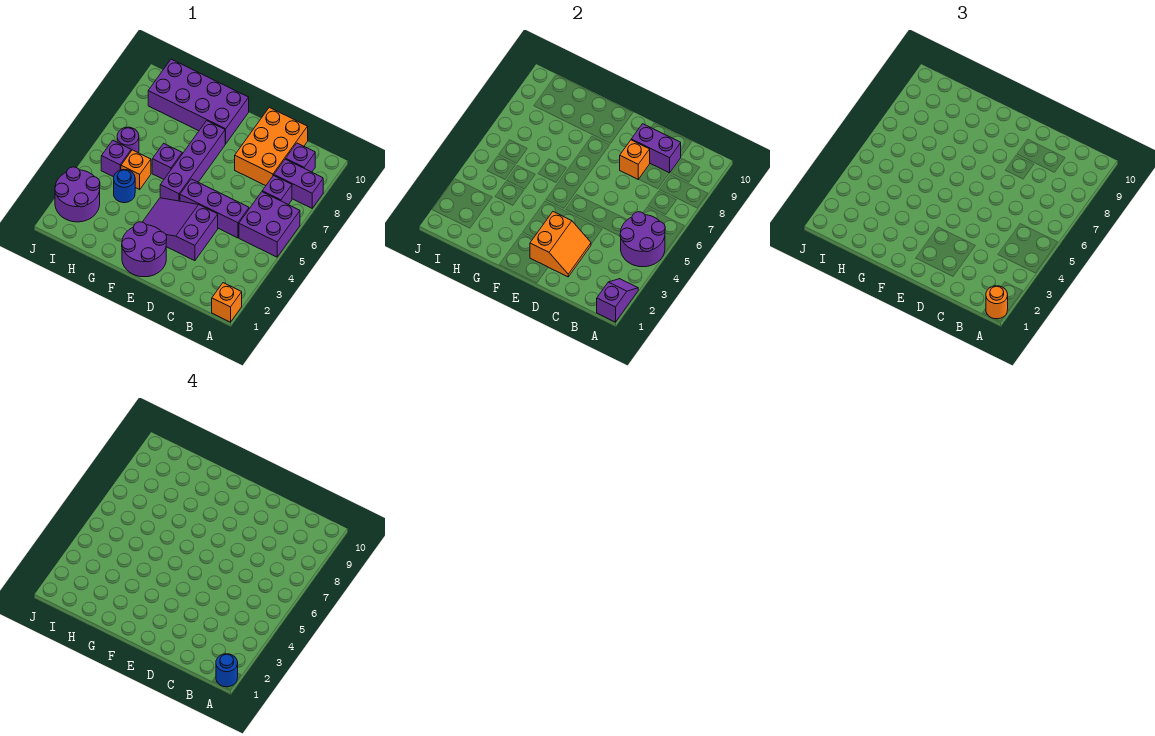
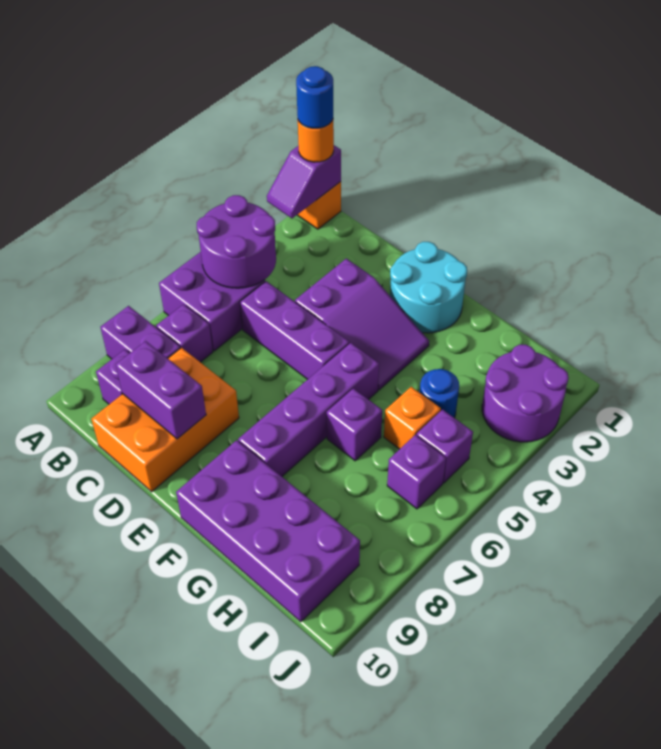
orange slope D2:E3 level 2 top E -> none
orange brick D8 level 2 -> none
purple round brick E1:F2 level 1 -> cyan round brick E1:F2 level 1
purple round brick I6 level 1 -> purple brick I6 level 1

